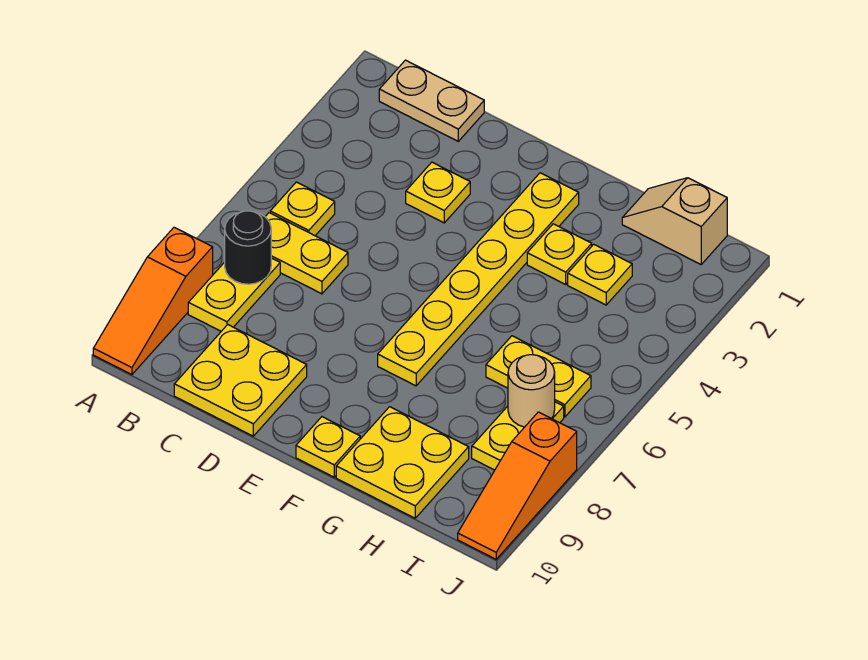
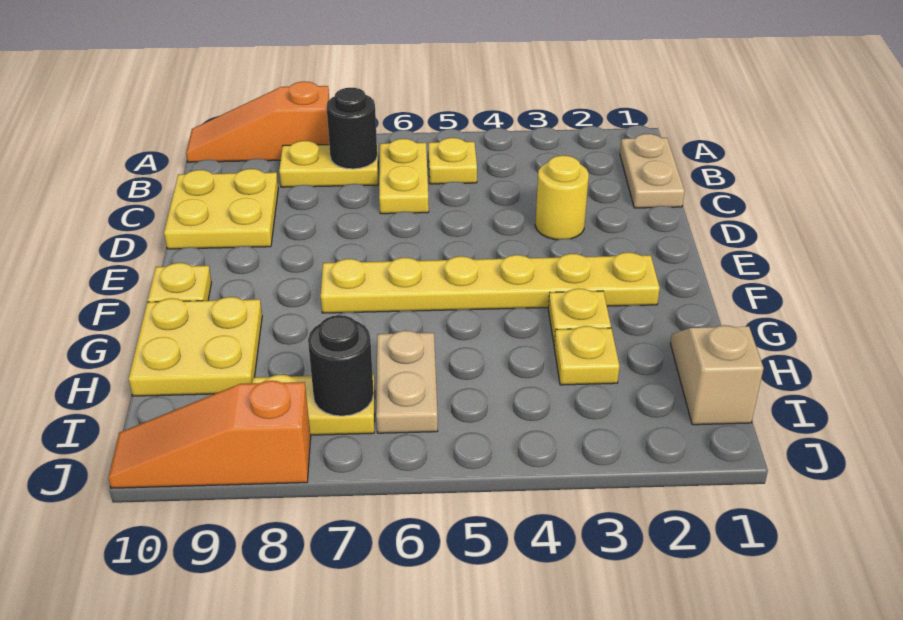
yellow plate D3 level 1 -> yellow round brick D3 level 1
yellow plate H6:I6 level 1 -> tan plate H6:I6 level 1
tan round brick I7 level 2 -> black round brick I7 level 2

